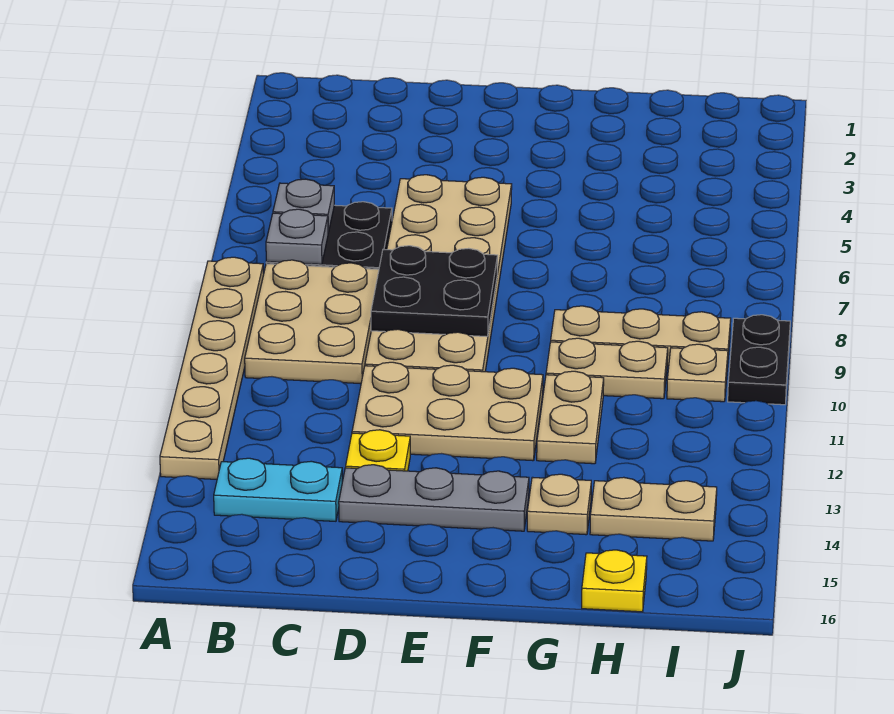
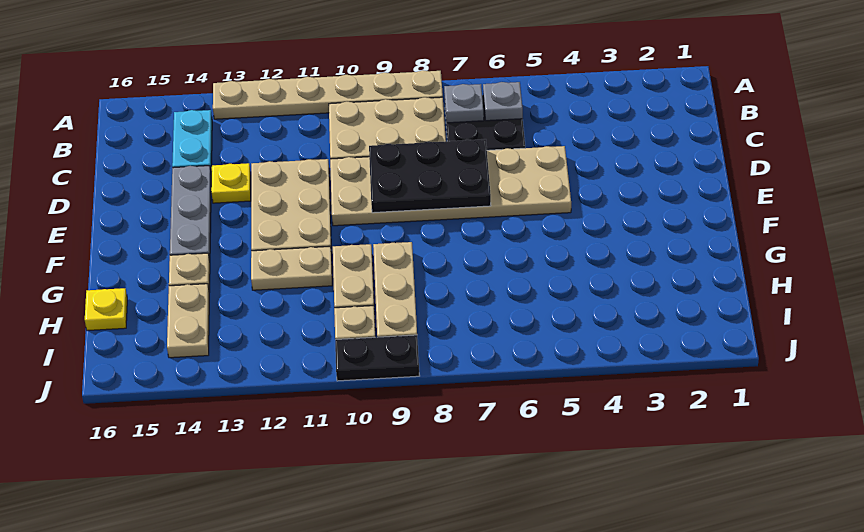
black plate D8:E9 level 2 -> black plate D7:E9 level 2

